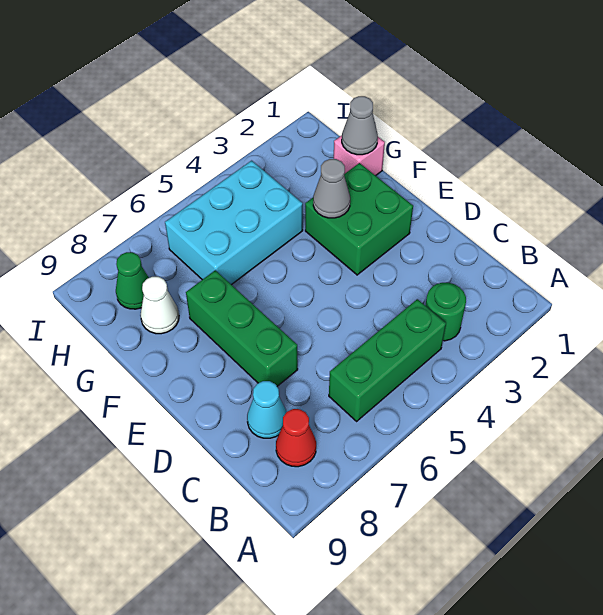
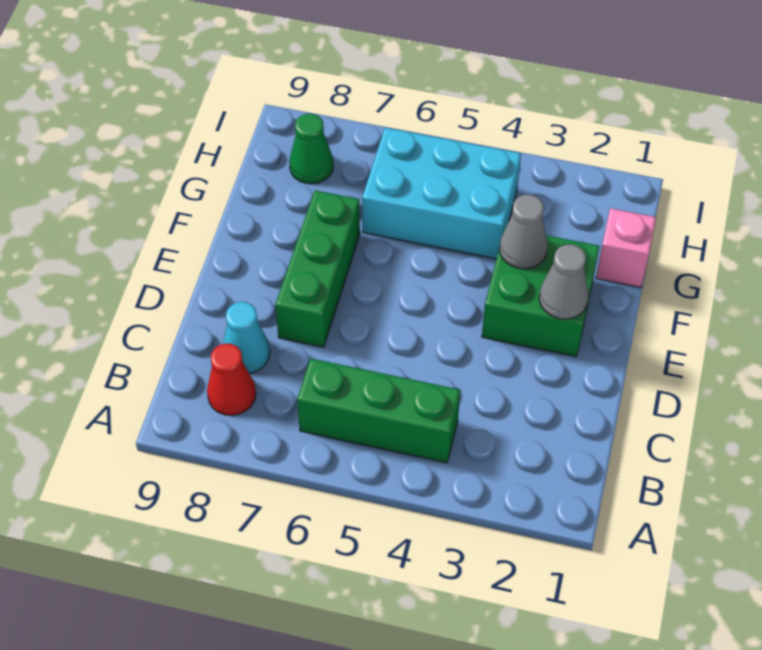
green round brick B3 level 1 -> none
grey cone G1 level 2 -> grey cone E2 level 2
white cone G8 level 1 -> none

